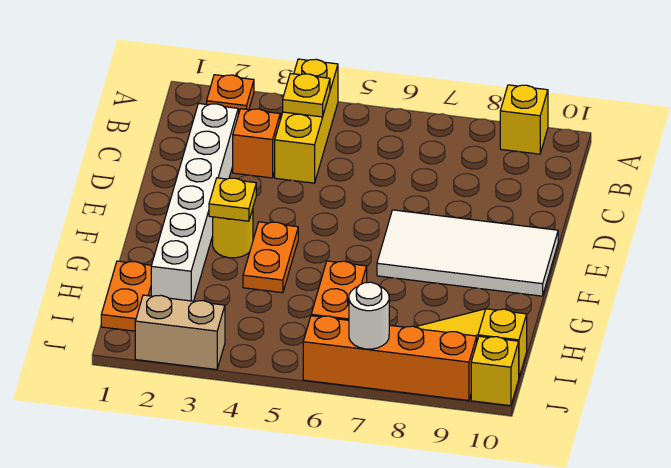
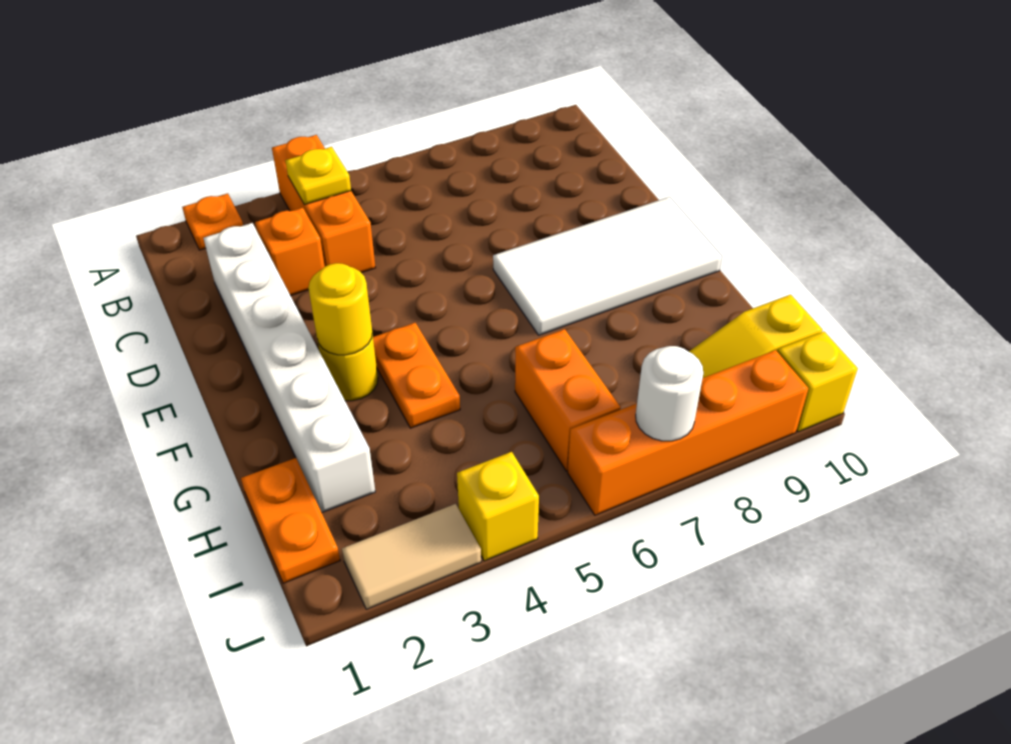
yellow brick A4:C4 level 1 -> orange brick A4:C4 level 1
yellow brick A9 level 1 -> yellow brick J4 level 1
yellow plate F3 level 2 -> yellow round brick F3 level 2
tan brick J2:J3 level 1 -> tan tile J2:J3 level 1

